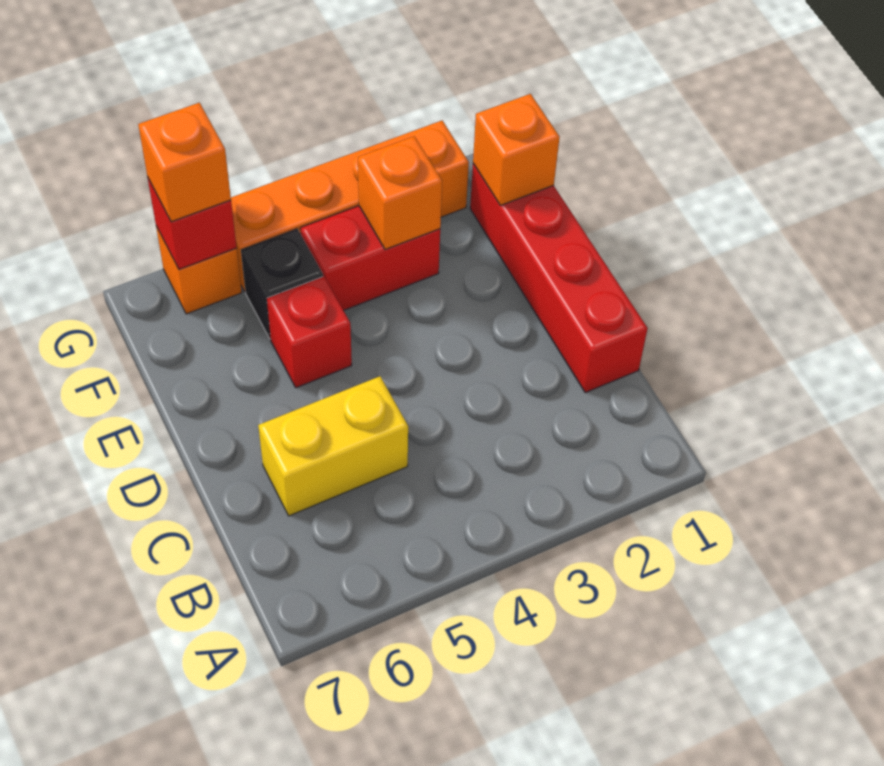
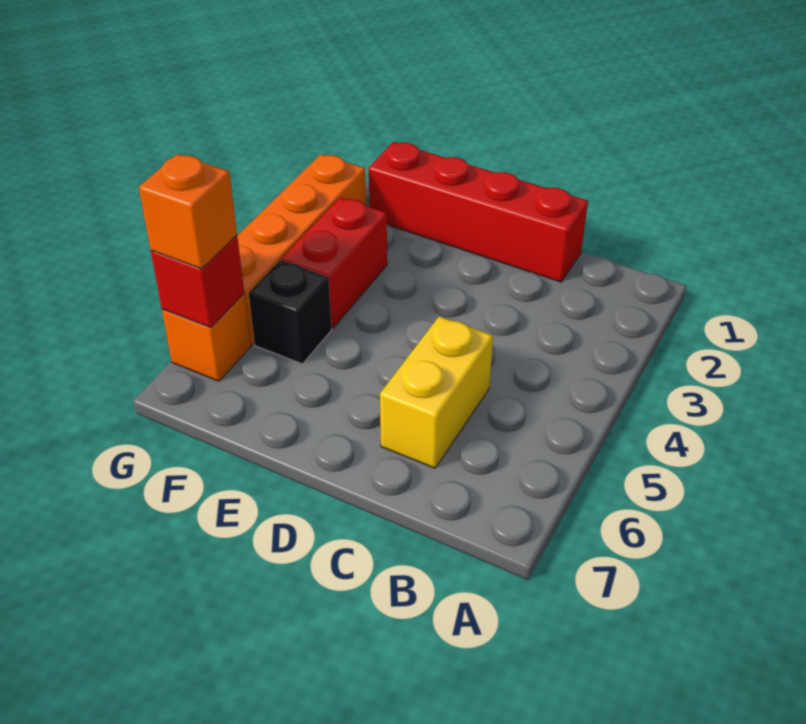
red brick E5 level 1 -> none
orange brick F1 level 2 -> none
orange brick F3 level 2 -> none

